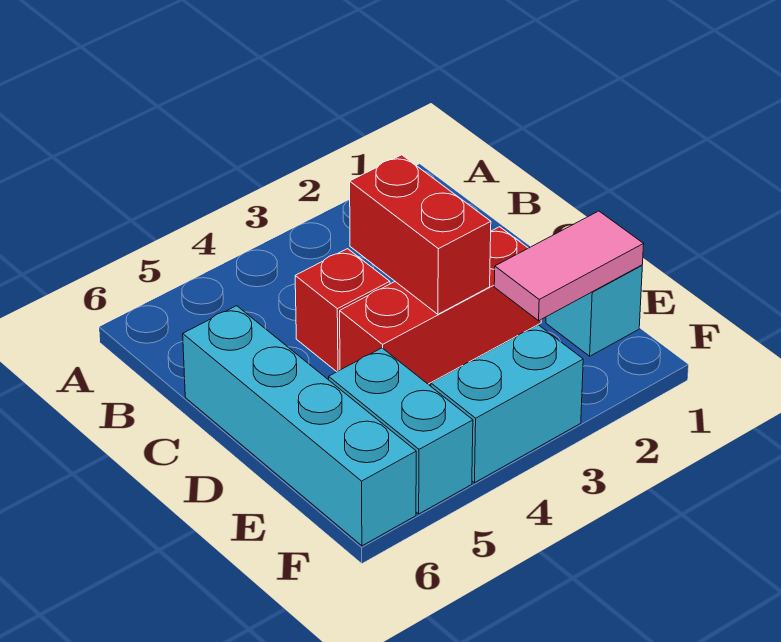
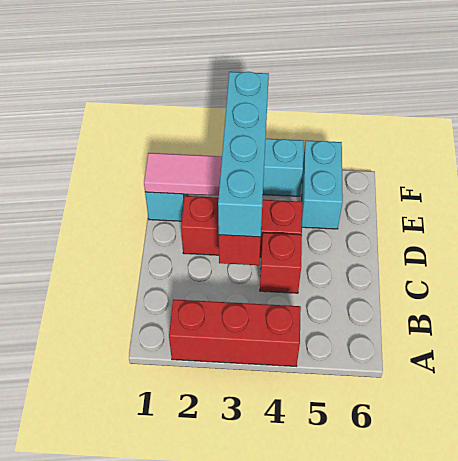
none -> red brick A2:A4 level 1
cyan brick C6:F6 level 1 -> cyan brick C3:F3 level 3

